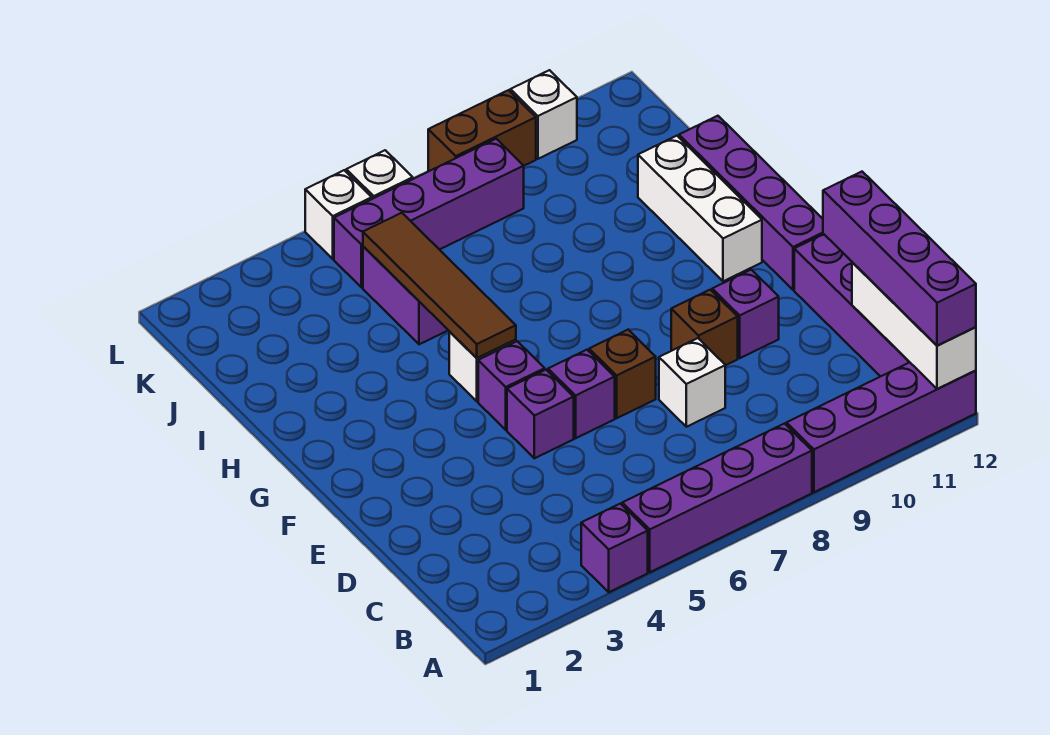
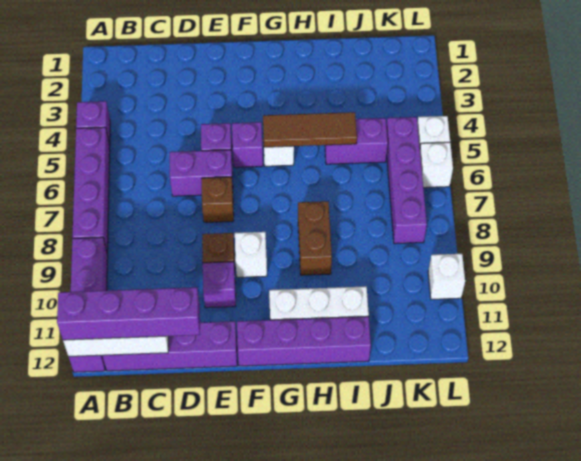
white brick D8 level 1 -> white brick F9 level 1
purple brick E6 level 1 -> purple brick D6:E6 level 1
brown tile G5:J5 level 2 -> brown tile G5:I5 level 2
brown brick L8:L9 level 1 -> brown brick H8:H9 level 1

